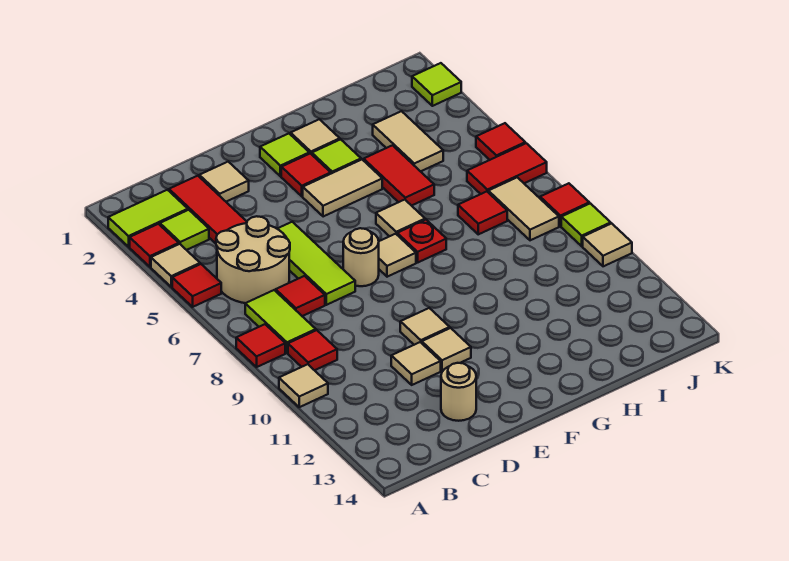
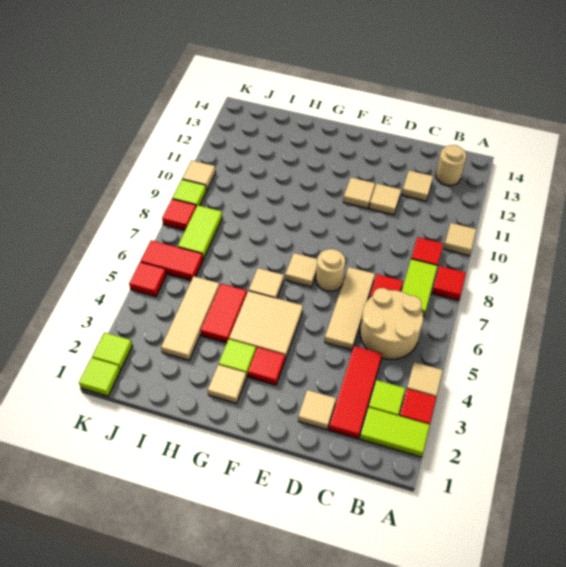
red tile A5 level 1 -> none
lime tile D5:D7 level 1 -> tan tile D5:D7 level 1
tan round brick D13 level 1 -> tan round brick B13 level 1
tan tile E10 level 1 -> tan tile C12 level 1
lime tile F2 level 1 -> lime tile K1 level 1
tan tile F4:G4 level 1 -> tan tile F4:G5 level 1
red plate G7 level 1 -> none
tan tile I3:I4 level 1 -> tan tile I3:I5 level 1
red tile I7 level 1 -> none
tan tile J7:J8 level 1 -> lime tile J7:J8 level 1

